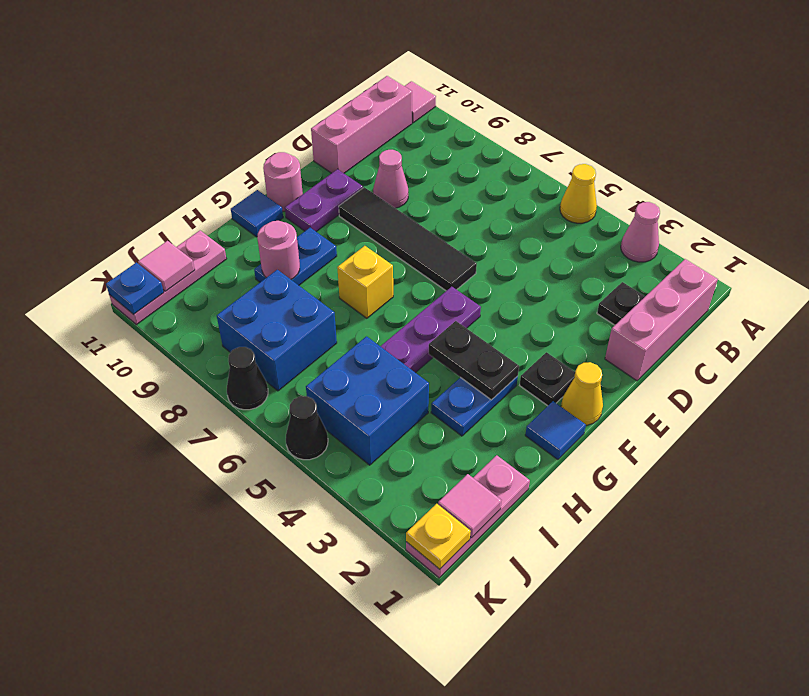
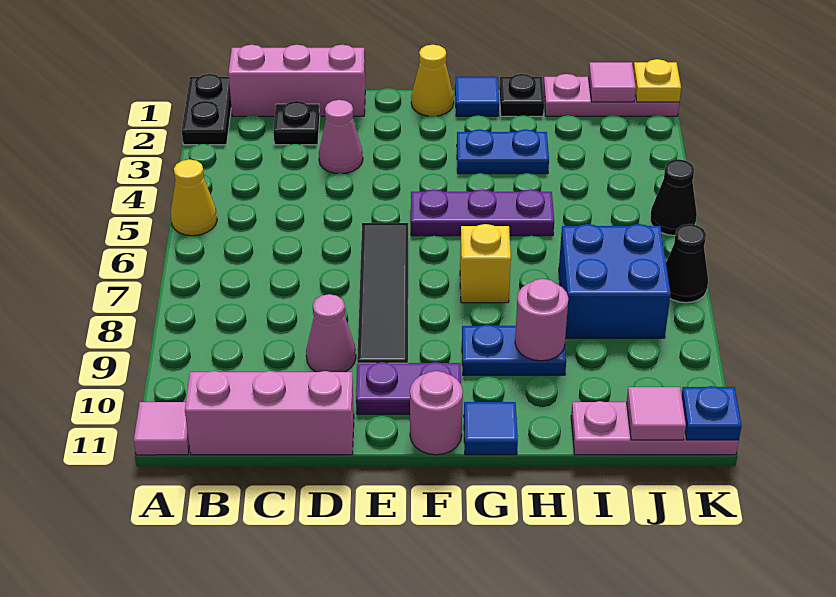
pink cone A3 level 1 -> pink cone D3 level 1
black plate F2 level 1 -> black plate H1 level 1
black plate G3:G4 level 2 -> black plate A1:A2 level 1
blue brick I4:J5 level 1 -> none

